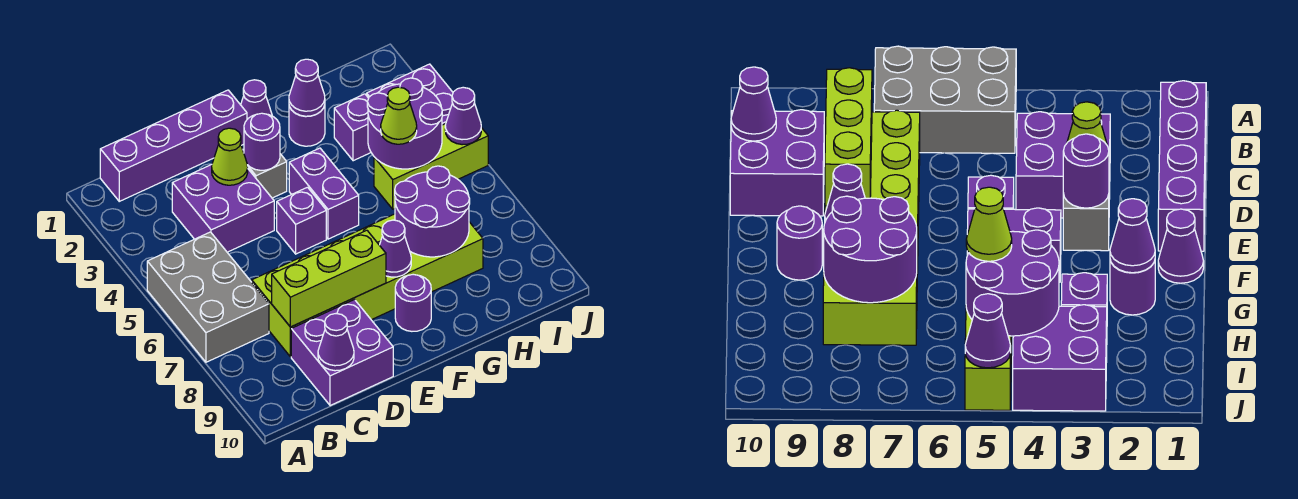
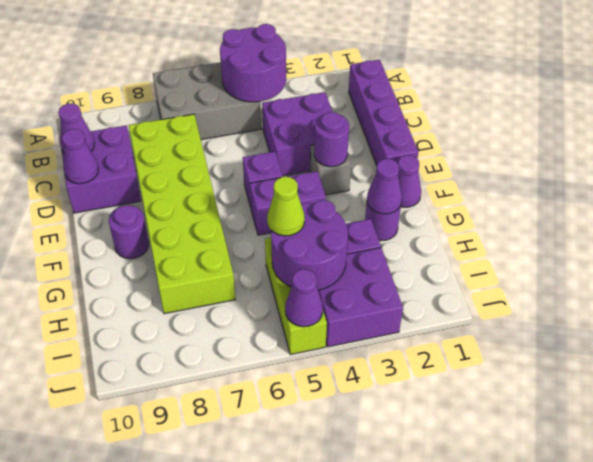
lime brick C8:E8 level 2 -> none
lime cone D3 level 2 -> none
purple cone F8 level 2 -> purple cone D10 level 2
purple round brick G7:H8 level 2 -> purple round brick A4:B5 level 2

